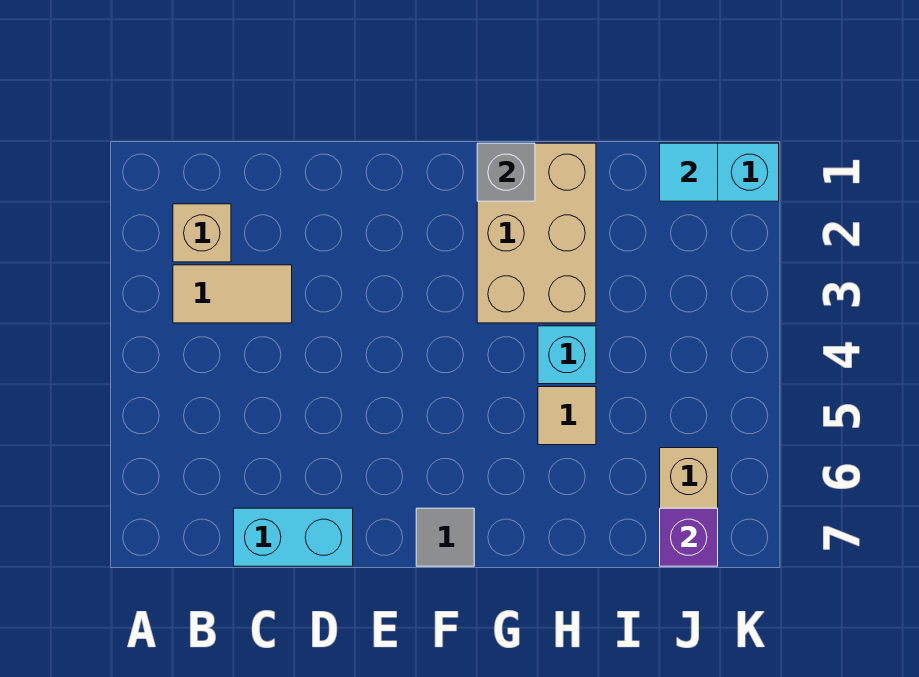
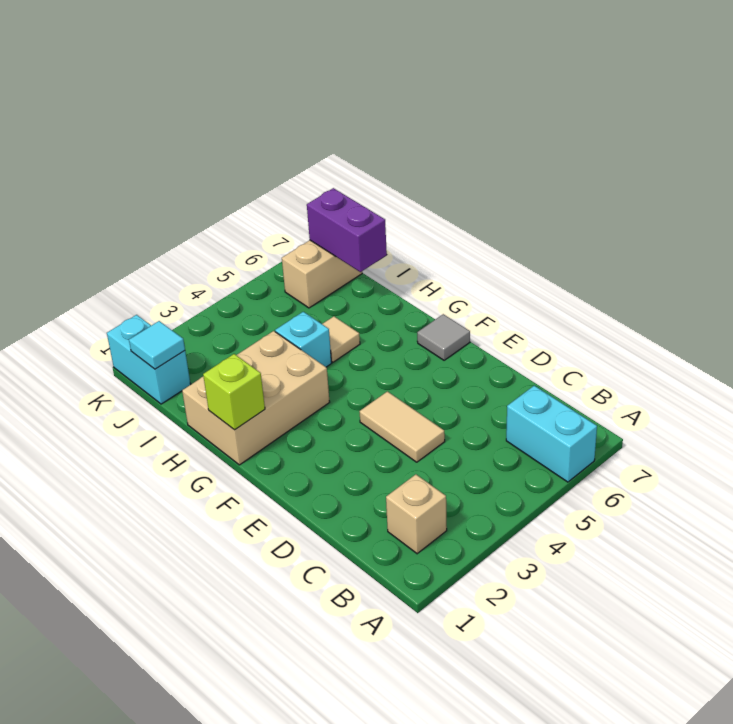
tan tile B3:C3 level 1 -> tan tile D4:E4 level 1
cyan brick C7:D7 level 1 -> cyan brick A6:B6 level 1
grey brick G1 level 2 -> lime brick G1 level 2
purple brick J7 level 2 -> purple brick I7:J7 level 2

